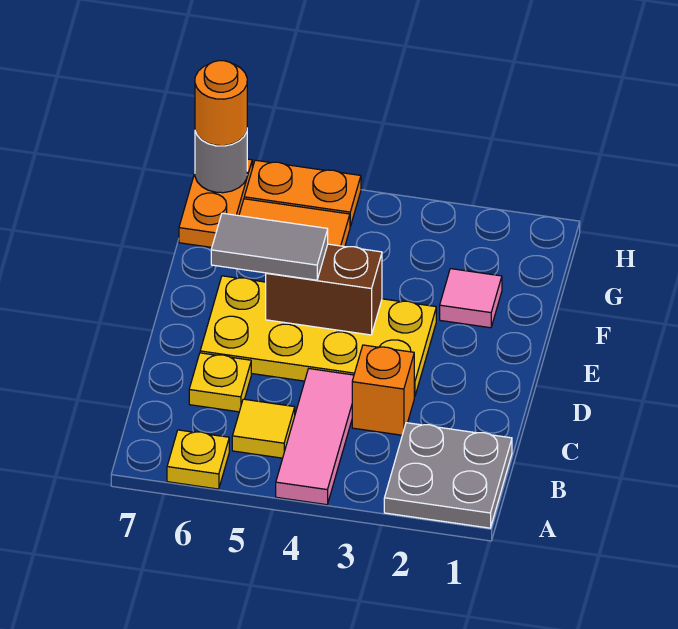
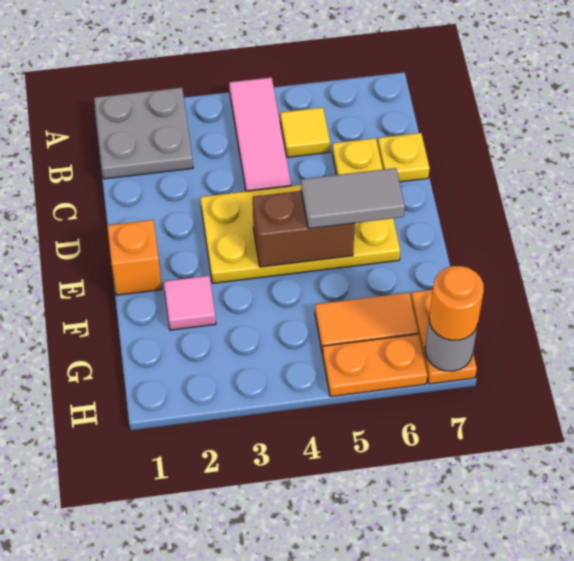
yellow plate A6 level 1 -> yellow plate C7 level 1
orange brick C3 level 1 -> orange brick E1 level 1

